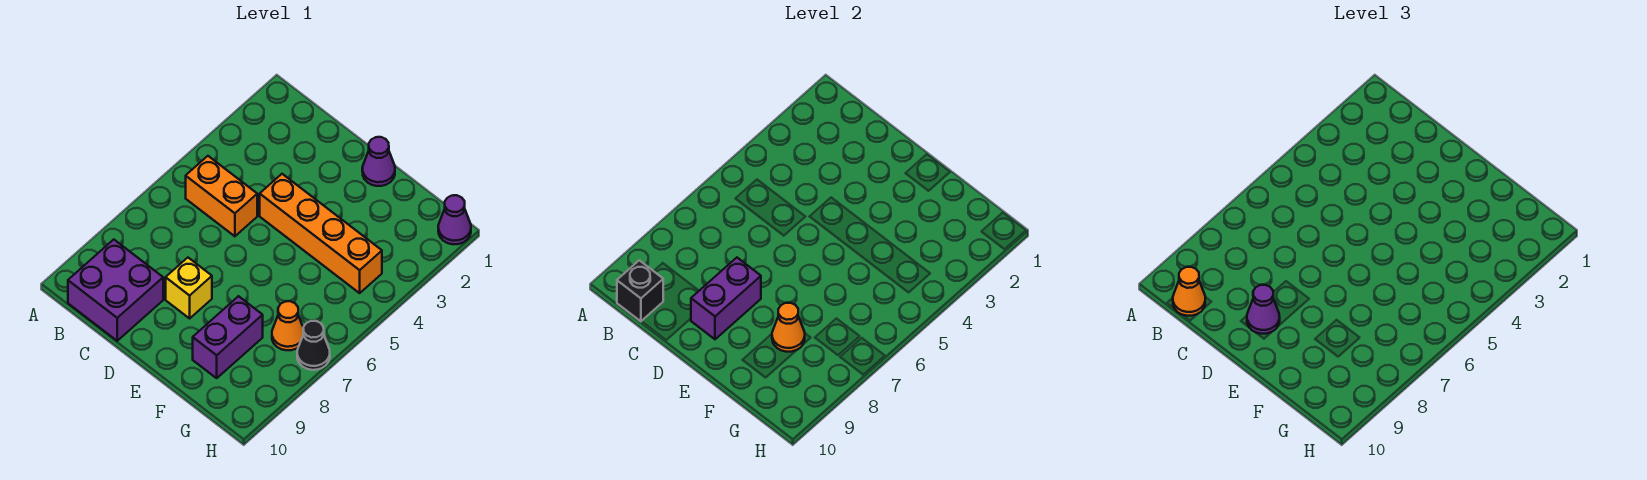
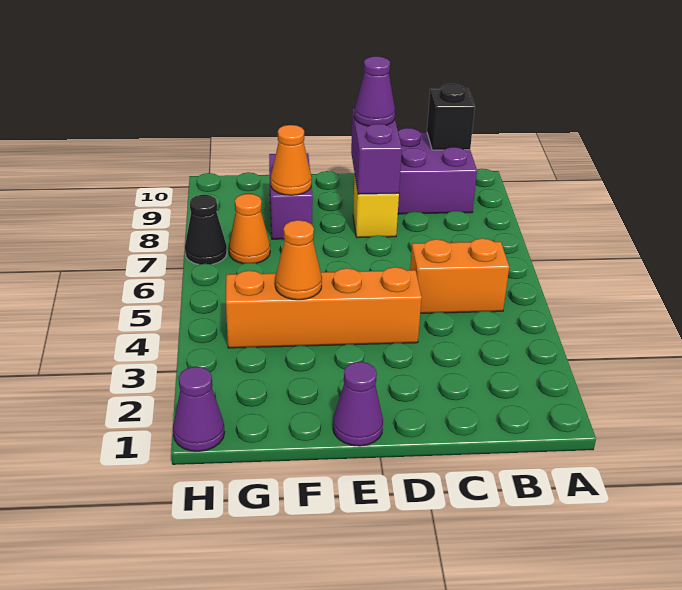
orange cone B10 level 3 -> orange cone F4 level 2

